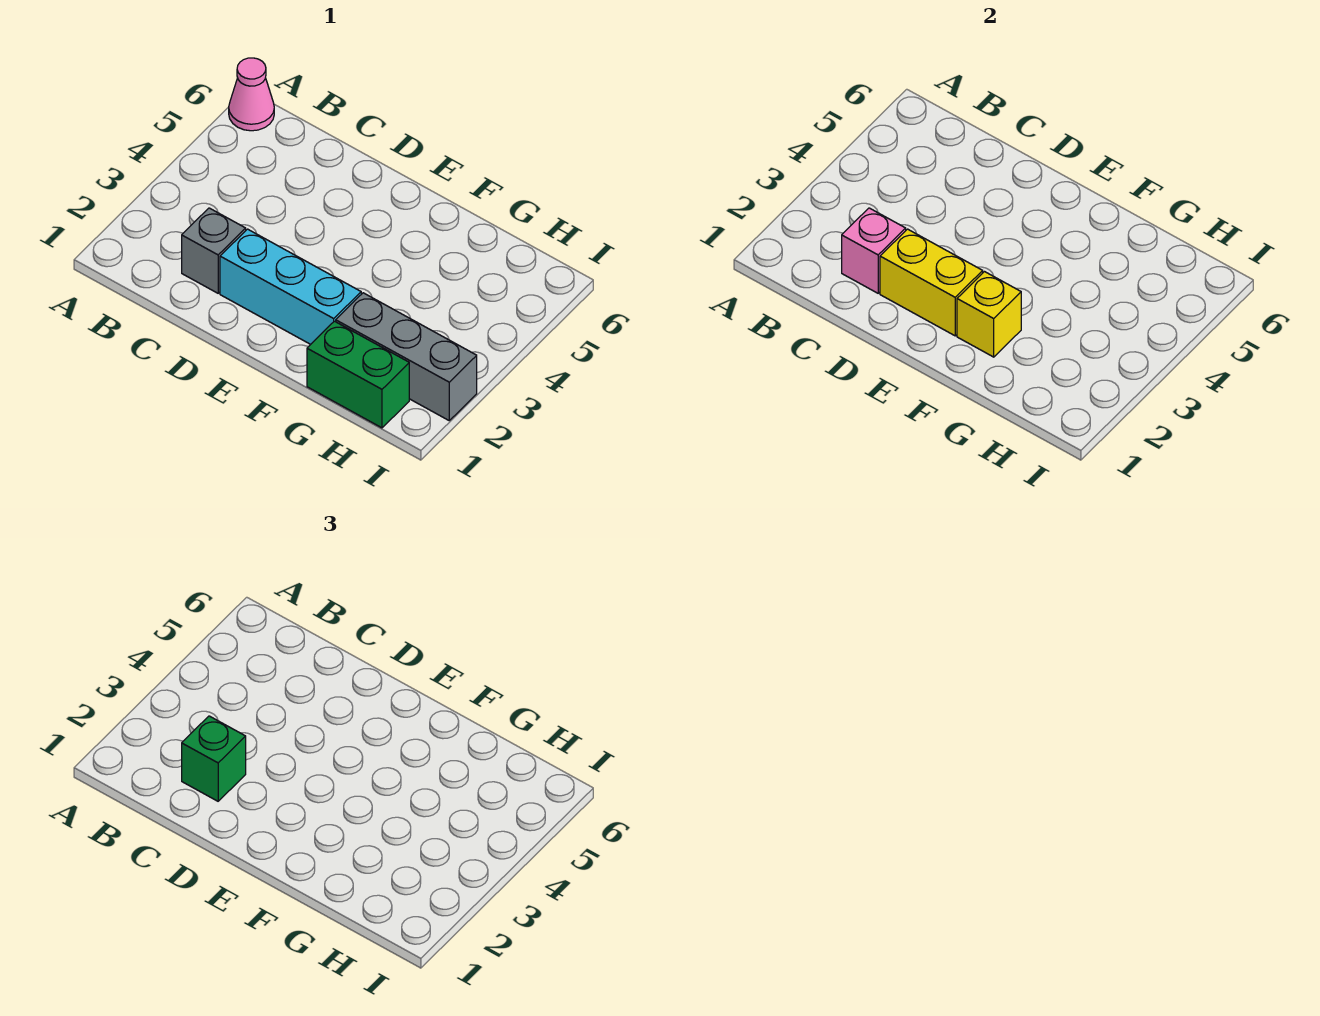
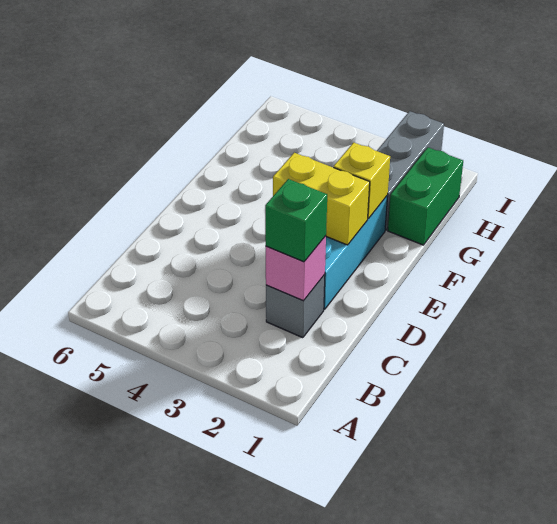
pink cone A6 level 1 -> none
yellow brick D2:E2 level 2 -> yellow brick E2:E3 level 2

